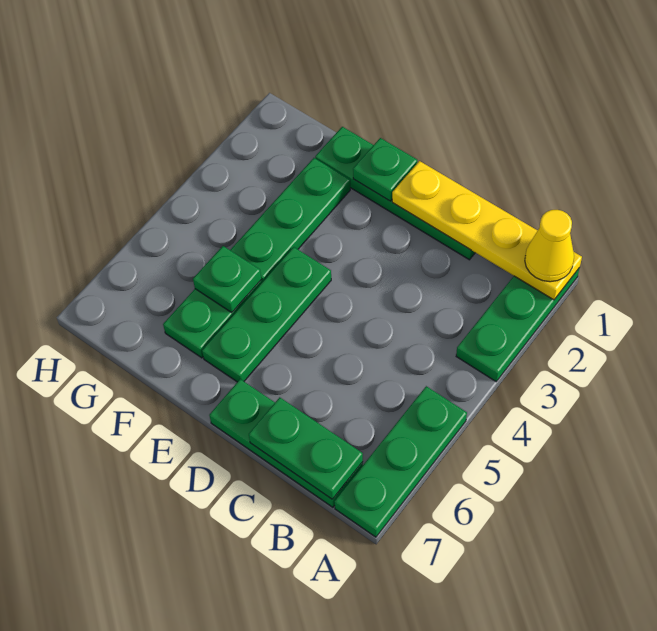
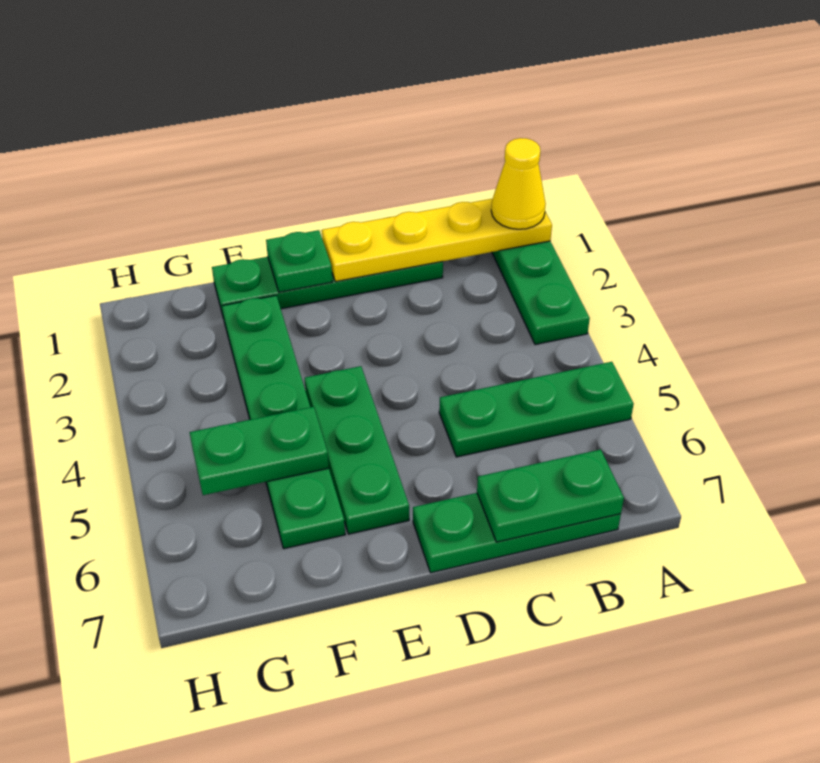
green plate A5:A7 level 1 -> green plate A5:C5 level 1
green plate F5 level 2 -> green plate F5:G5 level 2

